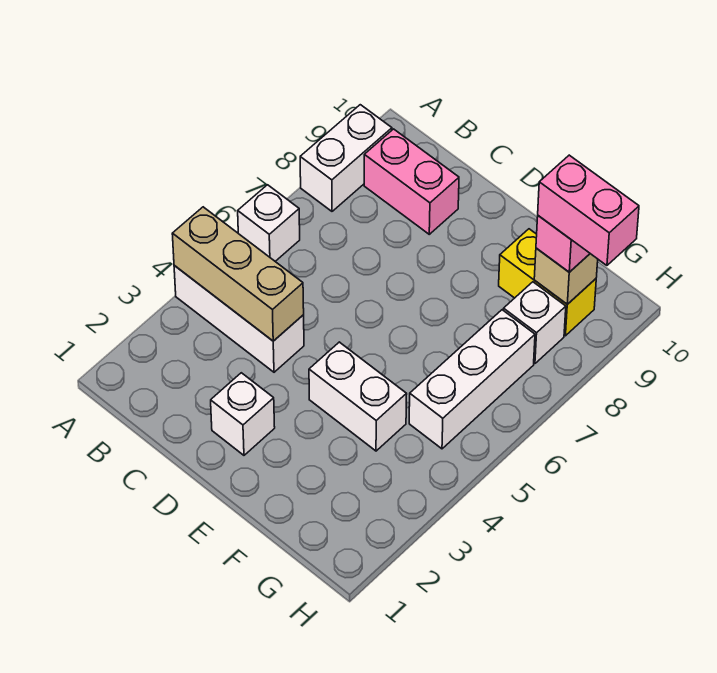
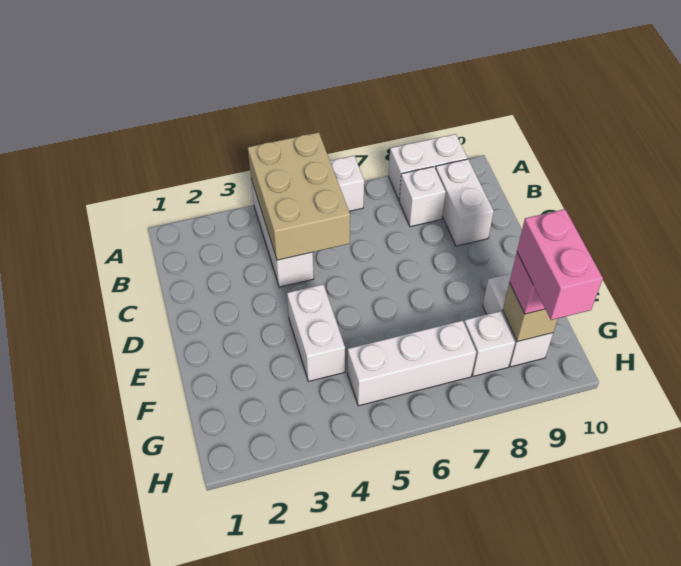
tan brick A4:C4 level 2 -> tan brick A4:C5 level 2
pink brick B9:C9 level 1 -> white brick B9:C9 level 1
white brick D2 level 1 -> white brick B8 level 1
yellow brick F9:G9 level 1 -> white brick F9:G9 level 1

